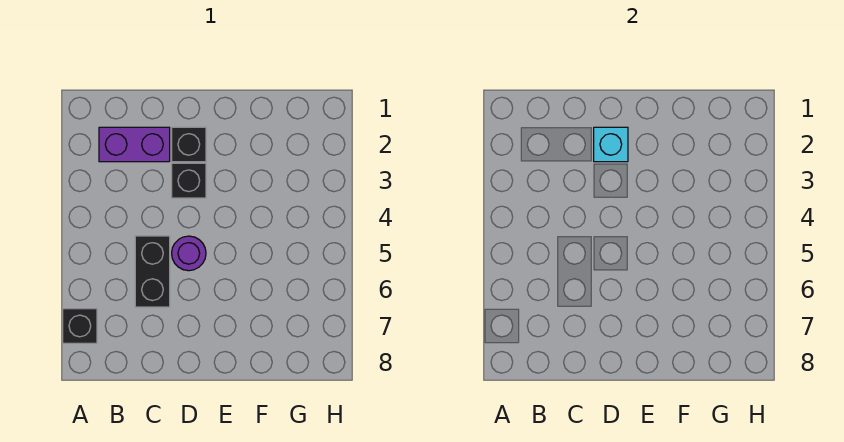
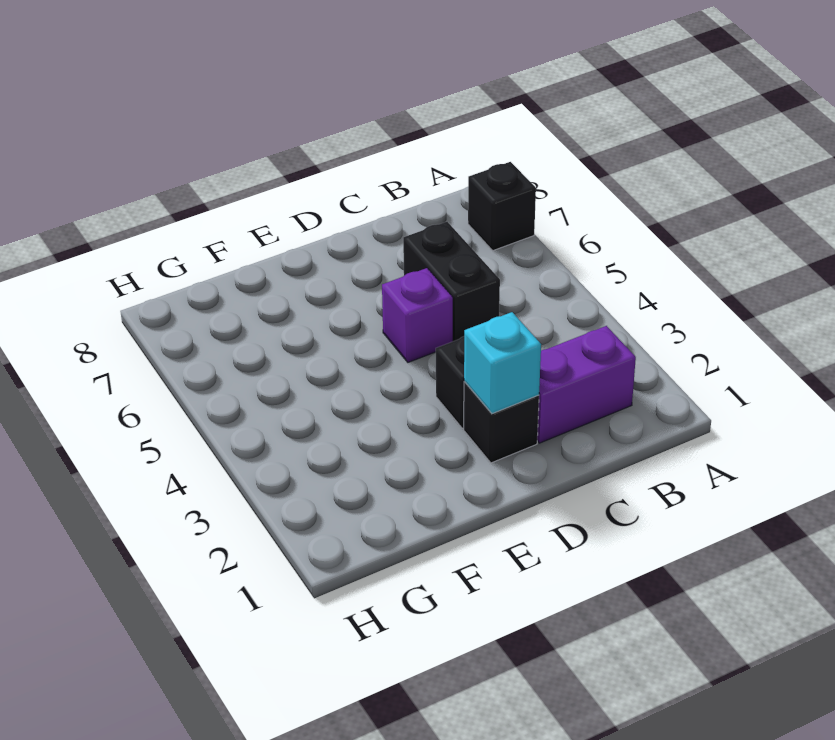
purple round brick D5 level 1 -> purple brick D5 level 1

